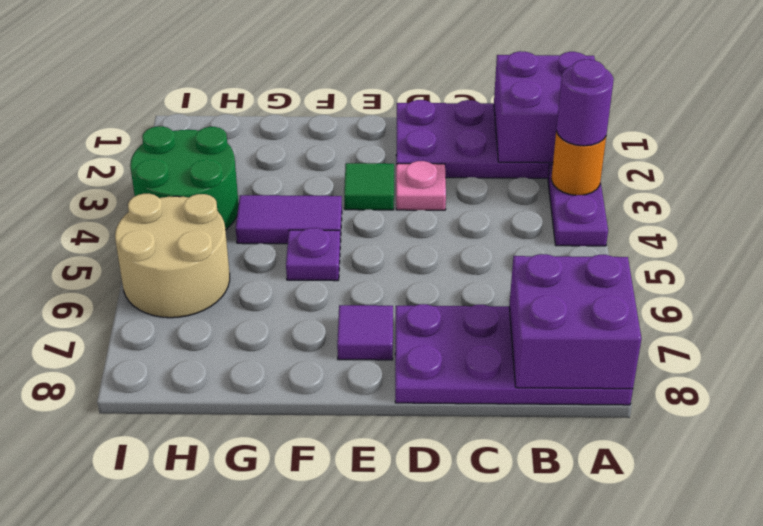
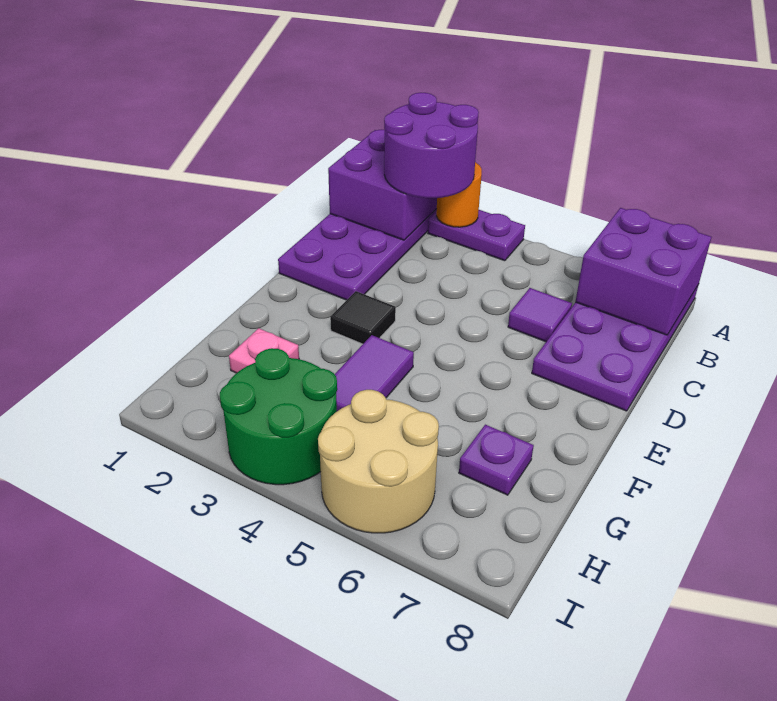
purple round brick A3 level 3 -> purple round brick A2:B3 level 3
pink plate D3 level 1 -> pink plate G2 level 1
green tile E3 level 1 -> black tile E3 level 1
purple tile E7 level 1 -> purple tile C6 level 1
purple plate F5 level 1 -> purple plate G7 level 1

